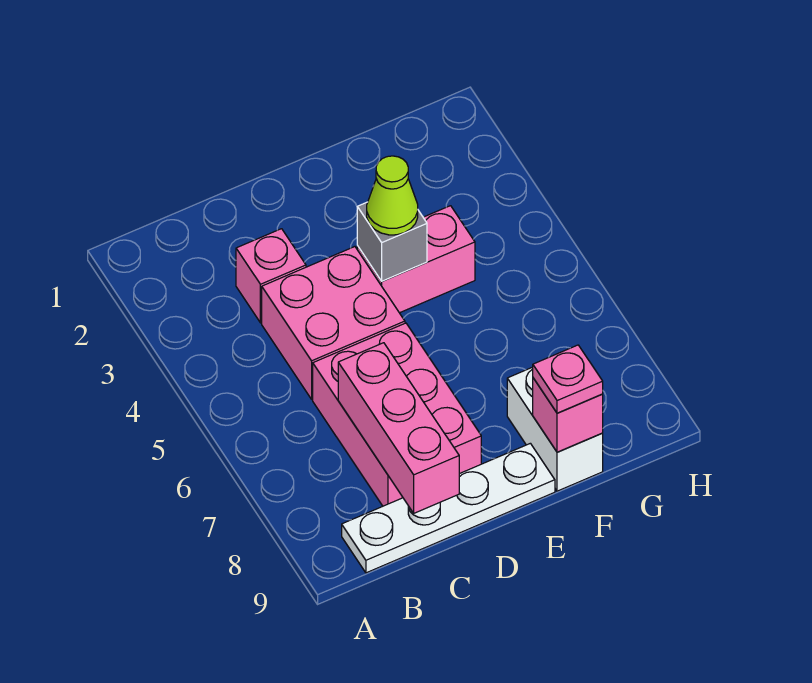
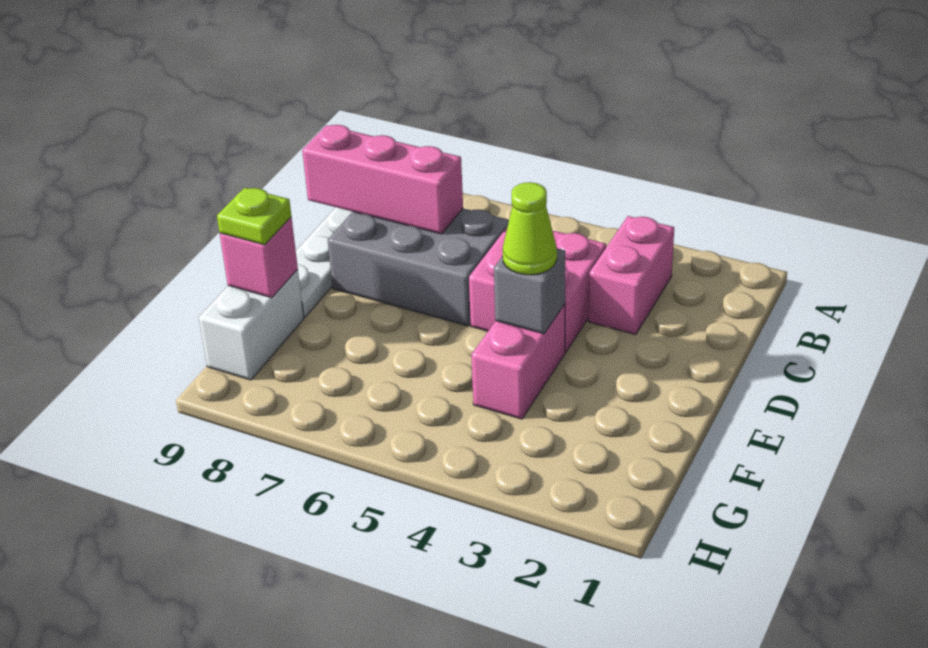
pink brick C3 level 1 -> pink brick B3:C3 level 1
pink brick C6:D8 level 1 -> grey brick C6:D8 level 1
white brick F8:F9 level 1 -> white brick F9:G9 level 1
pink plate F9 level 3 -> lime plate F9 level 3

